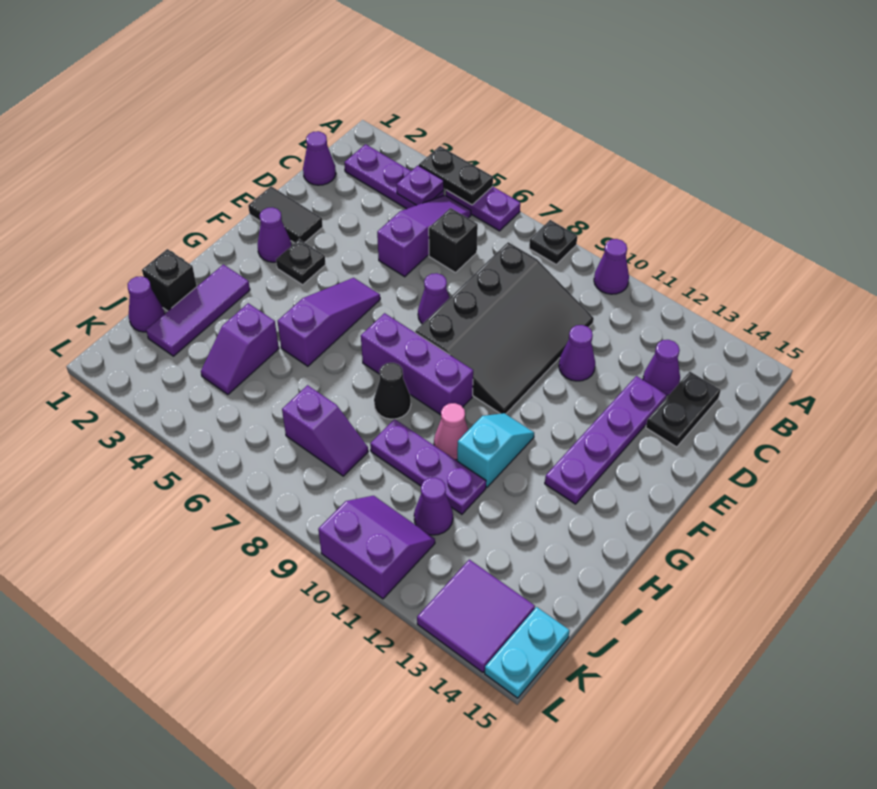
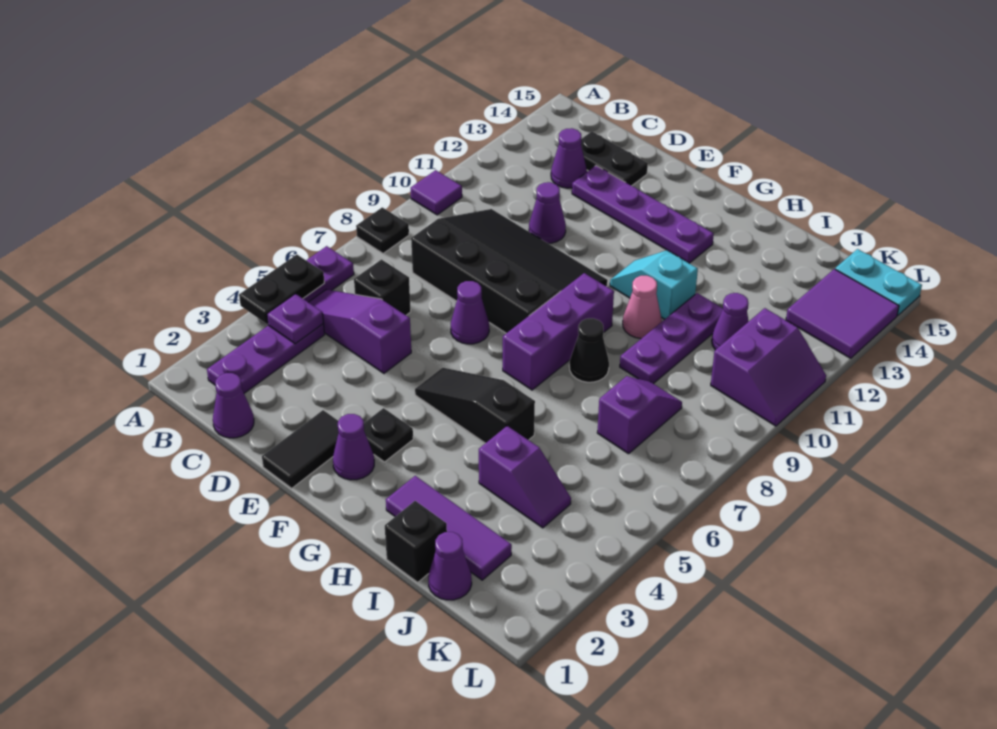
purple cone A10 level 1 -> purple tile A10 level 1
purple slope F5:H5 level 1 top H -> black slope F5:H5 level 1 top H
purple slope K10:L11 level 1 top L -> purple slope K10:L11 level 1 top K

